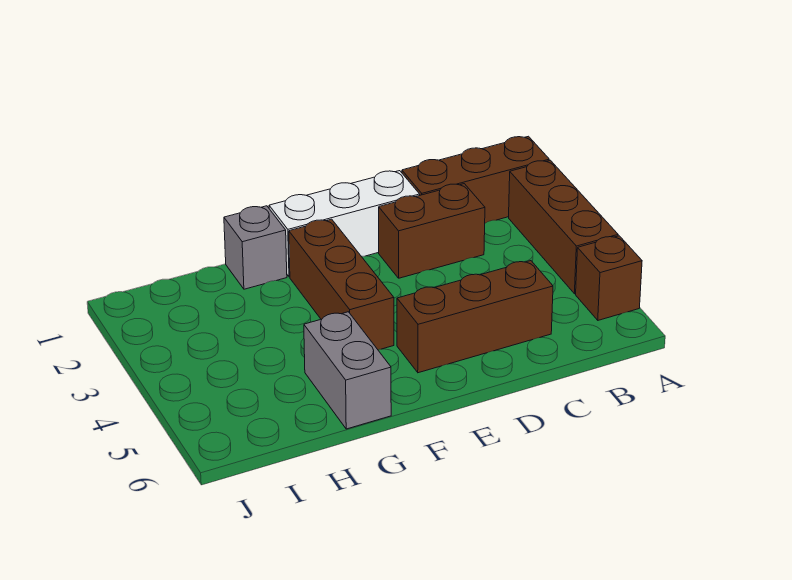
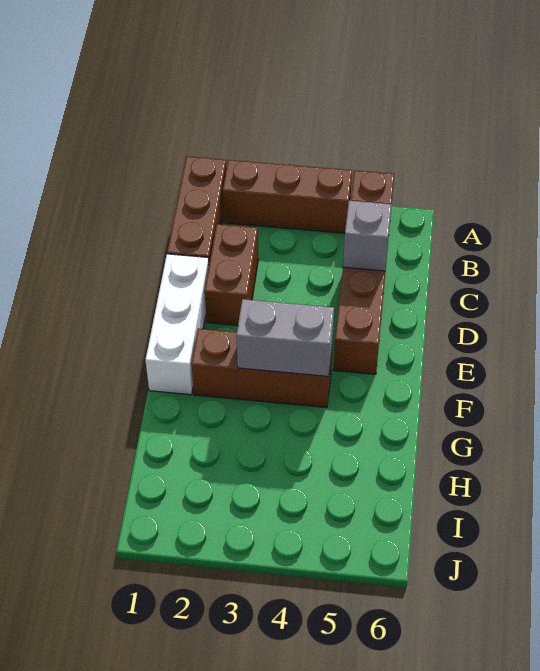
grey brick G1 level 1 -> grey brick C5 level 2
grey brick G5:G6 level 1 -> grey brick F3:F4 level 2

